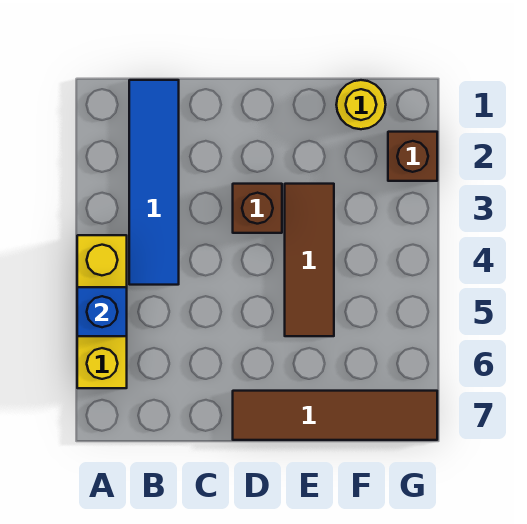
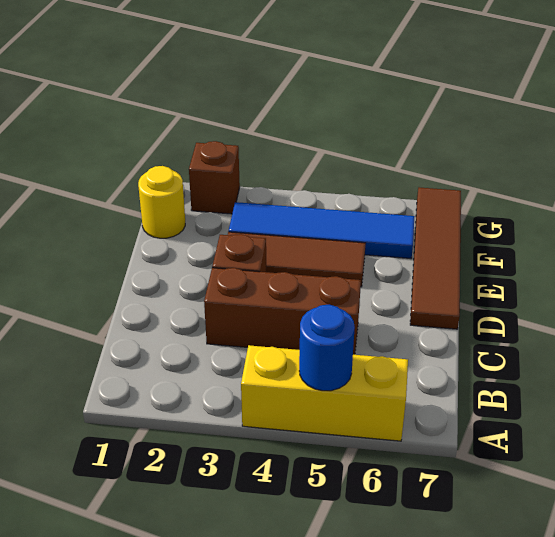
blue brick A5 level 2 -> blue round brick A5 level 2
blue tile B1:B4 level 1 -> blue tile F3:F6 level 1
none -> brown brick C3:C5 level 1

